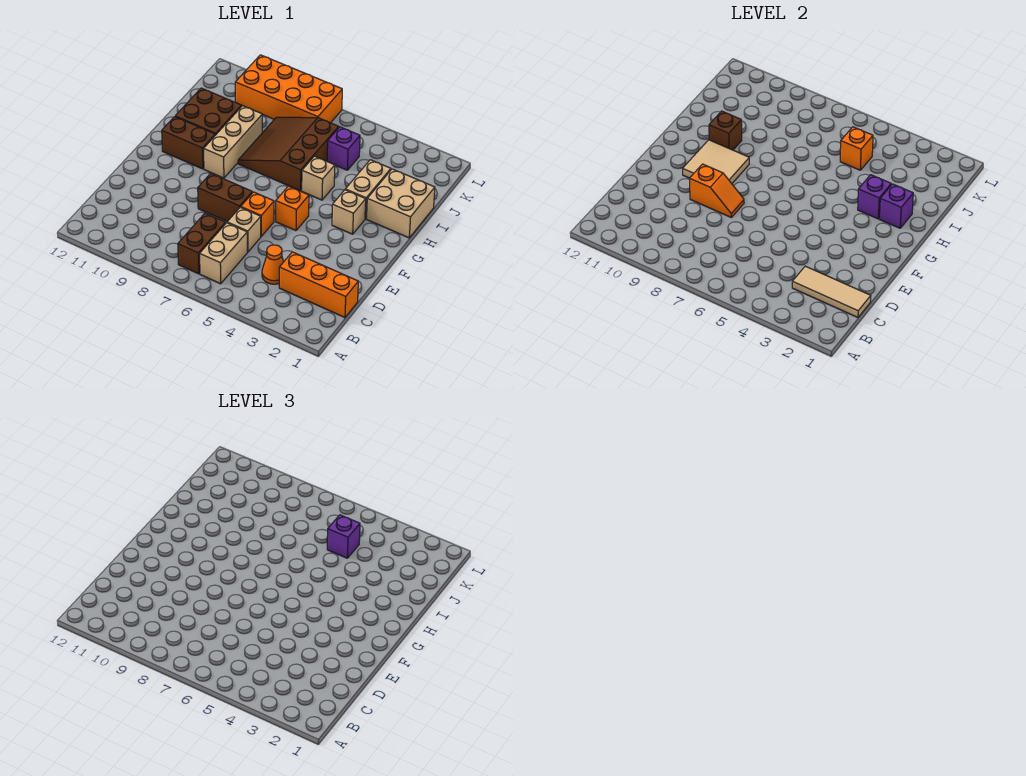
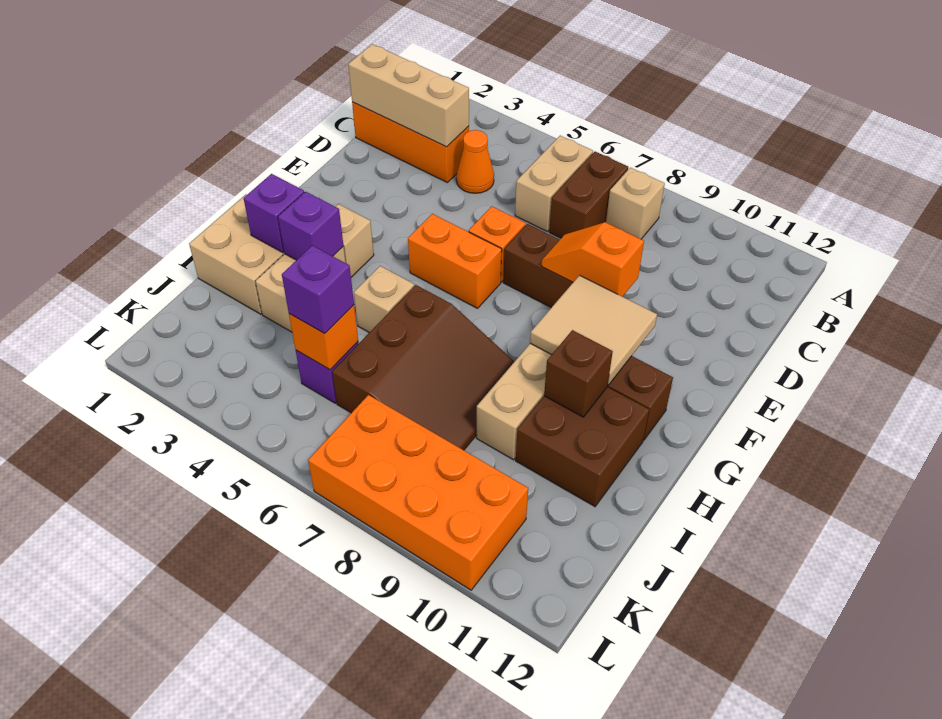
tan tile C1:C3 level 2 -> tan brick C1:C3 level 2
tan brick D6 level 1 -> tan brick B8 level 1
orange brick F5 level 1 -> orange brick F5:F6 level 1

